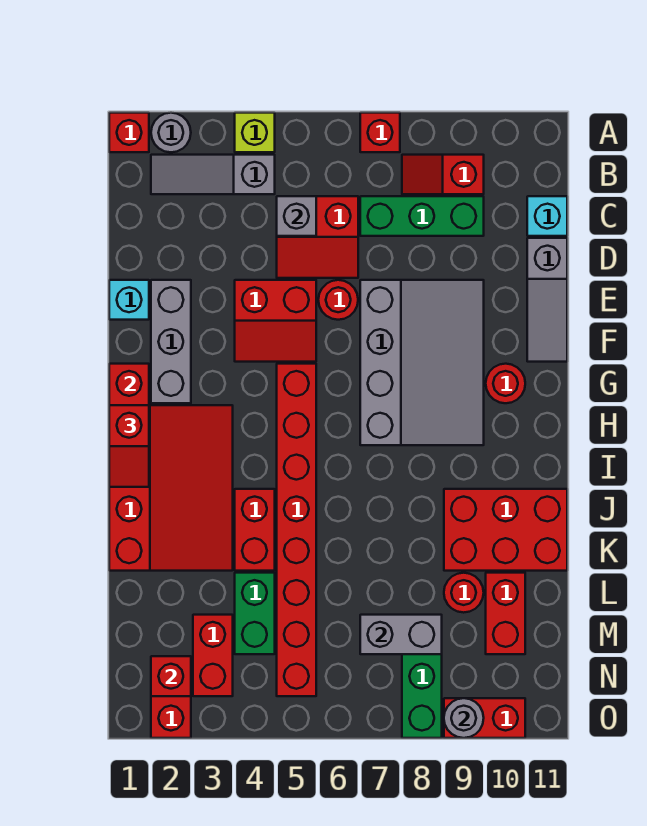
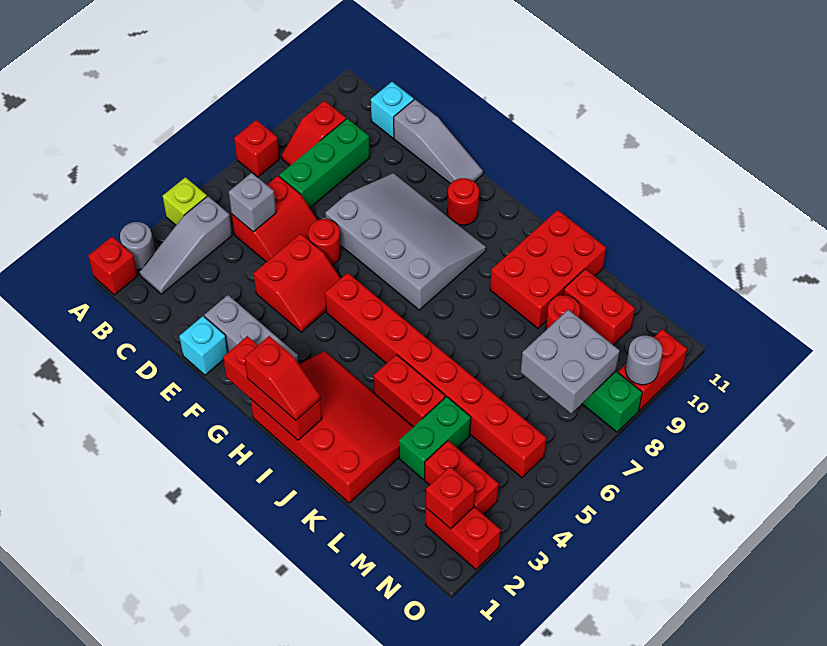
green brick L4:M4 level 1 -> green brick L3:L4 level 1
grey brick M7:M8 level 2 -> grey brick M7:N8 level 2

